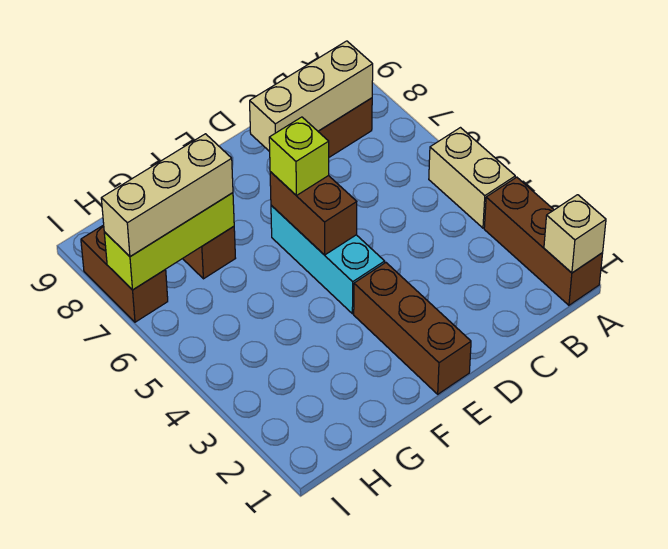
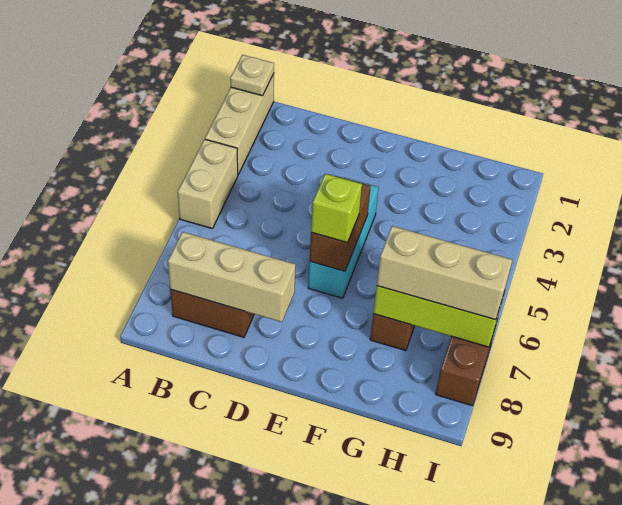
brown brick A1:A3 level 1 -> tan brick A1:A3 level 1
tan brick A1 level 2 -> tan plate A1 level 2
brown brick E1:E3 level 1 -> none

